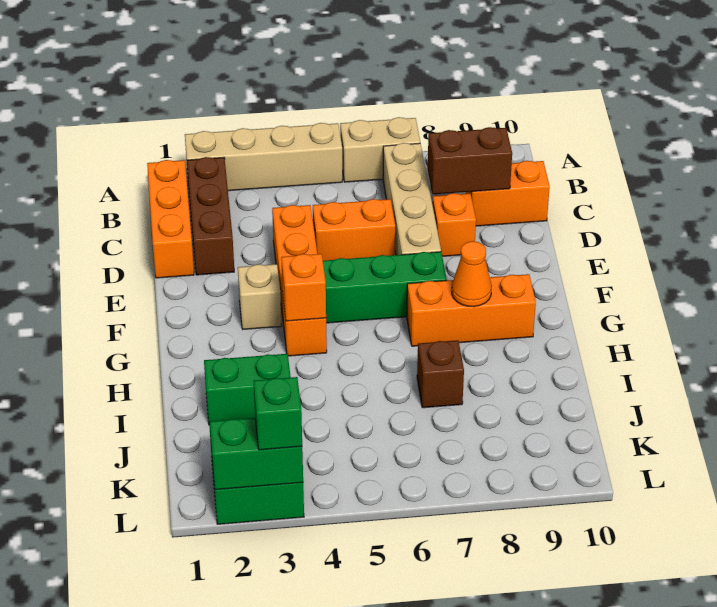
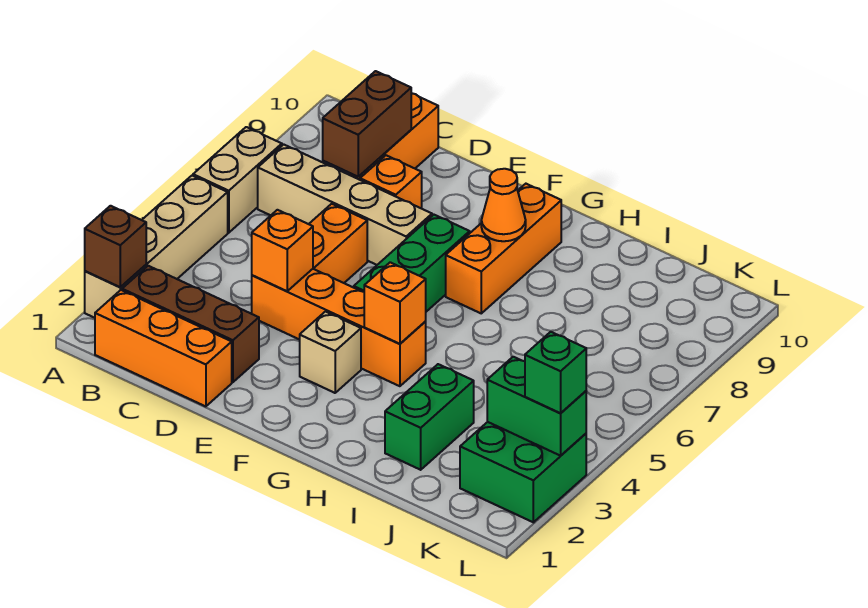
none -> orange brick D4 level 2
brown brick I7 level 1 -> brown brick A2 level 2
green brick L2:L3 level 2 -> green brick K3:L3 level 2

